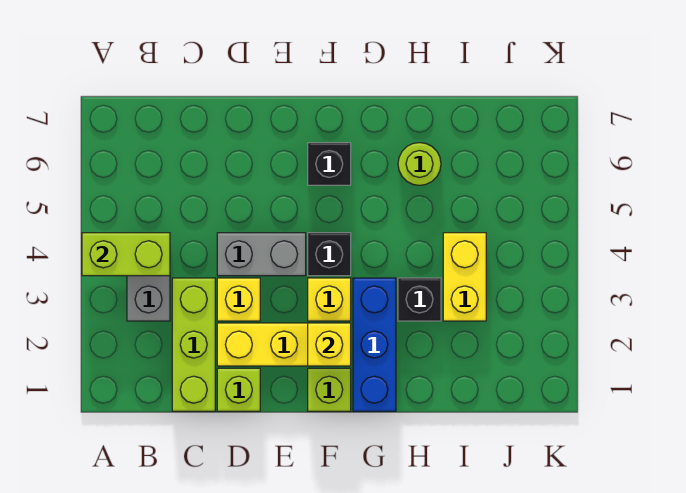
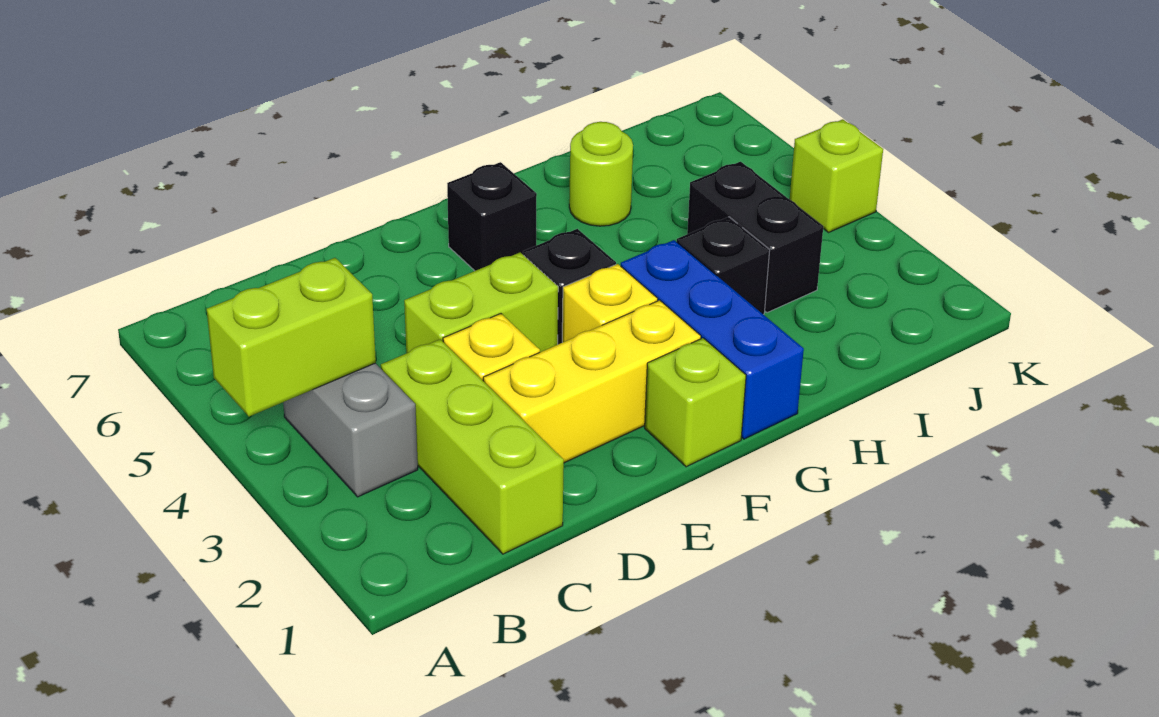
lime brick D1 level 1 -> lime brick K4 level 1
grey brick D4:E4 level 1 -> lime brick D4:E4 level 1
yellow brick F2 level 2 -> none
yellow brick I3:I4 level 1 -> black brick I3:I4 level 1

